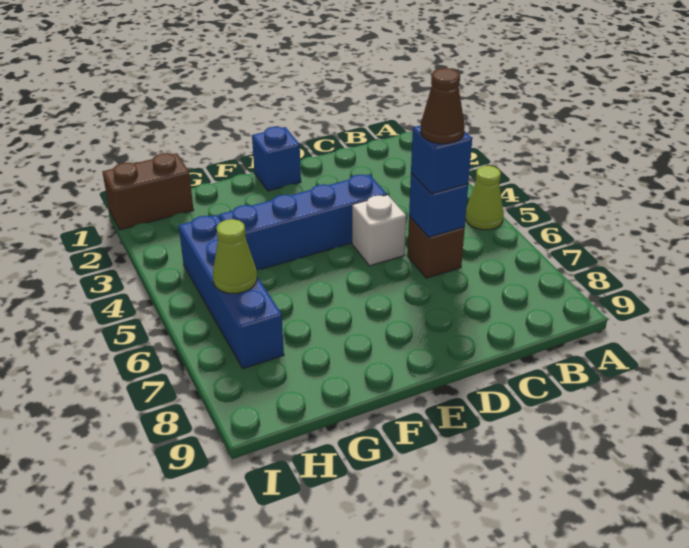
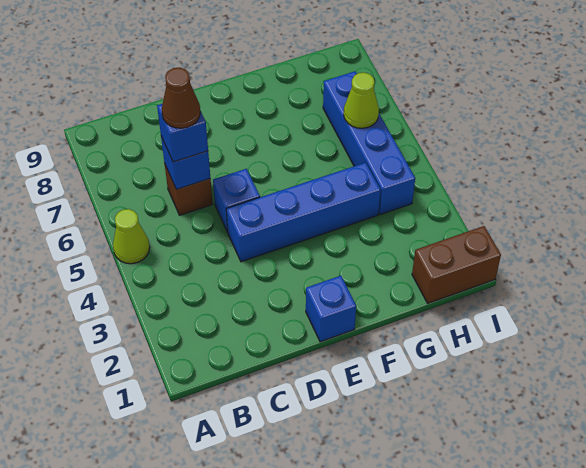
white brick D5 level 1 -> blue brick D5 level 1

